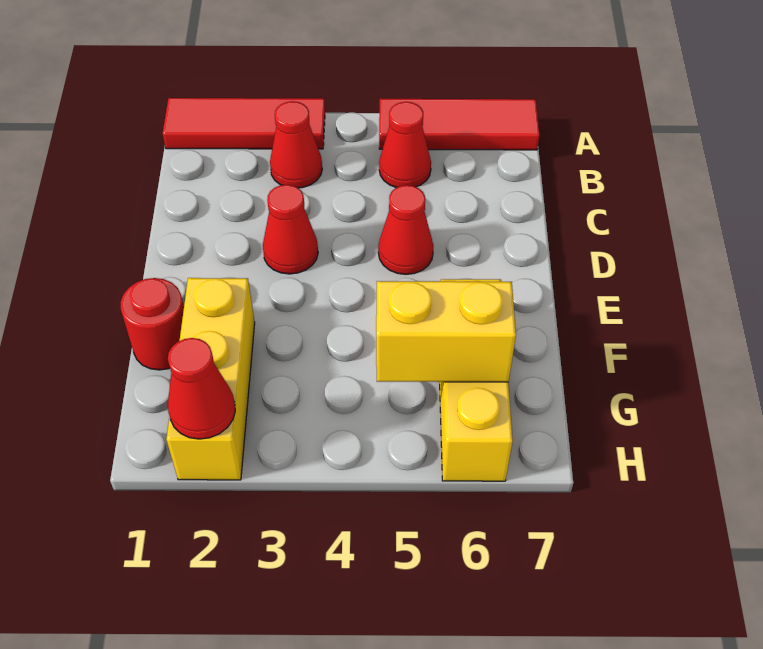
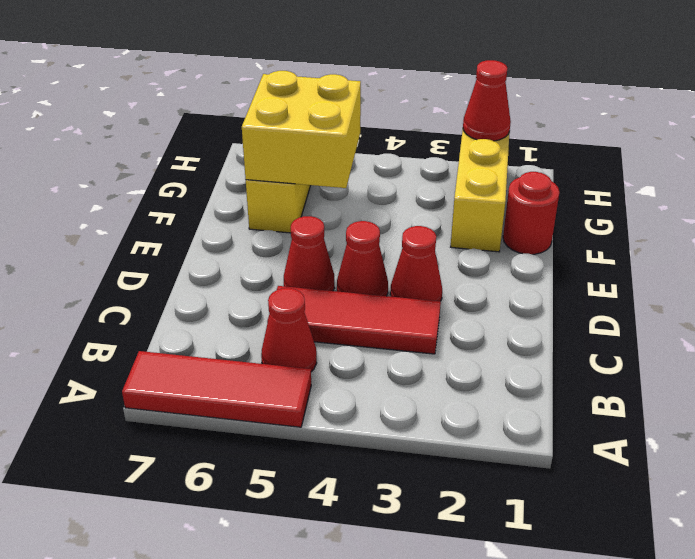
red tile A1:A3 level 1 -> red tile C3:C5 level 1
red cone B3 level 1 -> red cone D4 level 1
yellow brick G5:G6 level 2 -> yellow brick F5:G6 level 2

